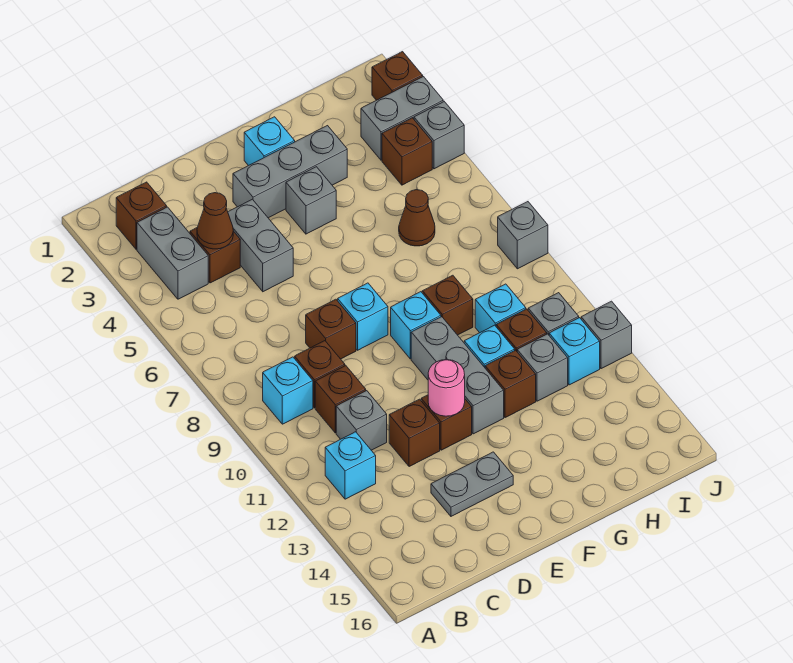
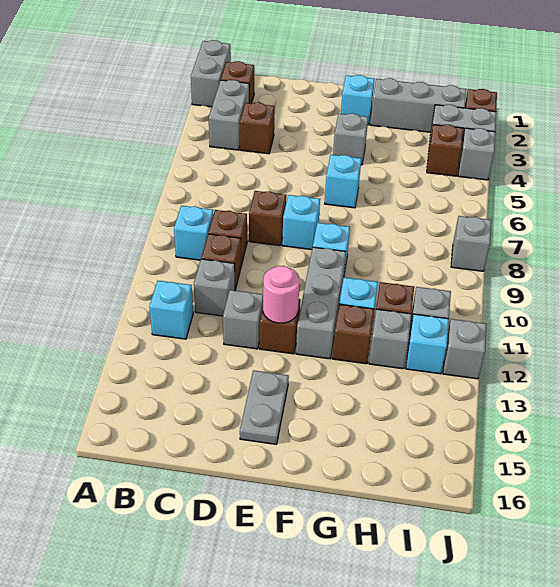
brown cone C4 level 2 -> none
grey brick D4:D5 level 1 -> grey brick A1:A2 level 1
brown brick D12 level 1 -> grey brick D12 level 1
grey plate D14:E14 level 1 -> grey plate E14:E15 level 1
grey brick E3:G3 level 1 -> grey brick G2:I2 level 1
brown brick G9 level 1 -> none
brown cone H6 level 1 -> none
cyan brick H10 level 1 -> cyan brick F6 level 1

